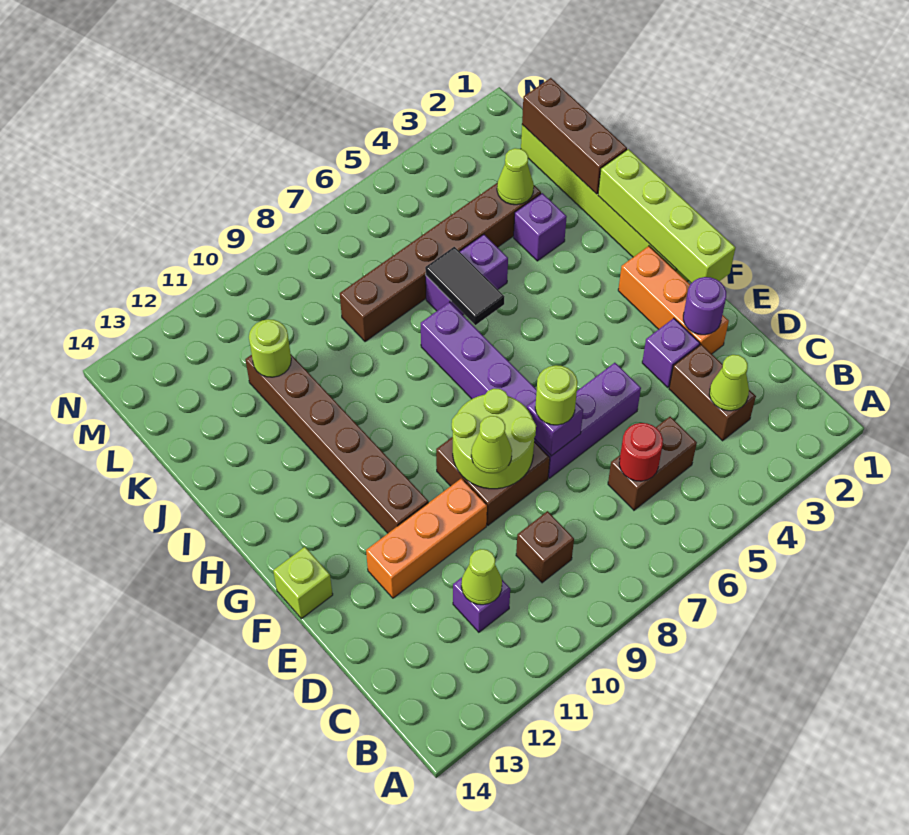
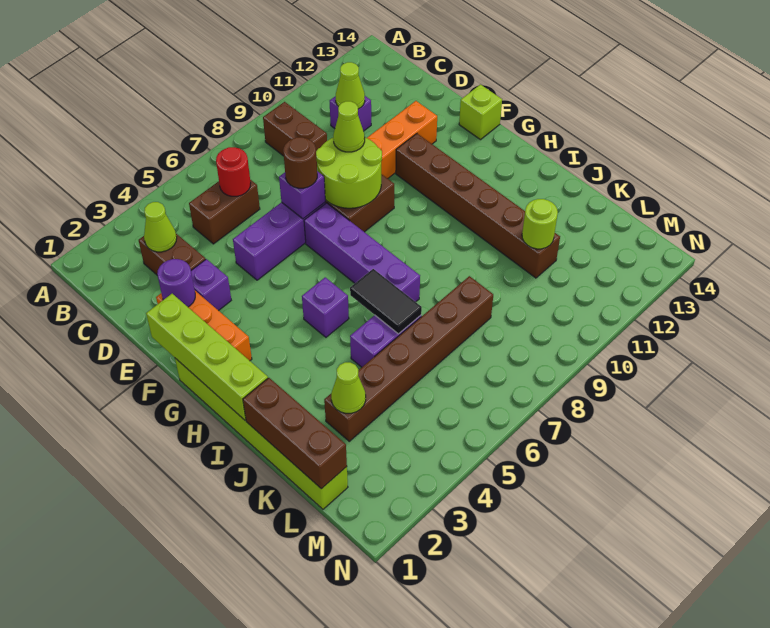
brown brick C9 level 1 -> brown brick B9:C9 level 1
lime round brick E7 level 3 -> brown round brick E7 level 3
purple brick J3 level 1 -> purple brick H5 level 1

